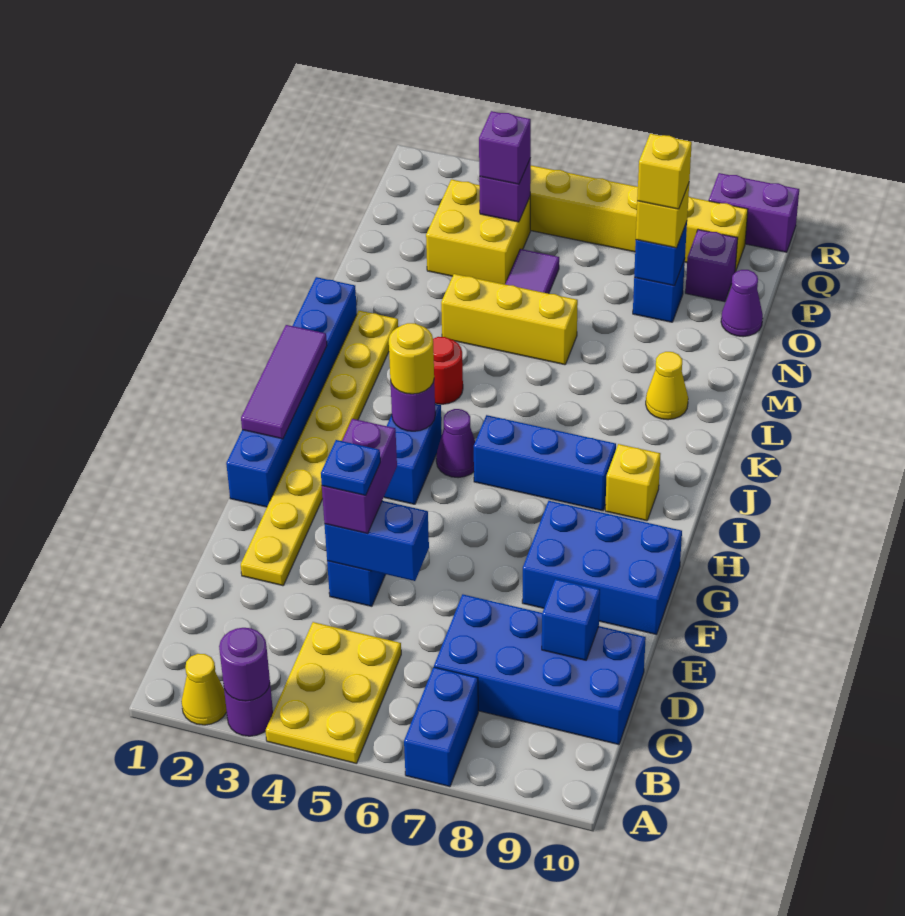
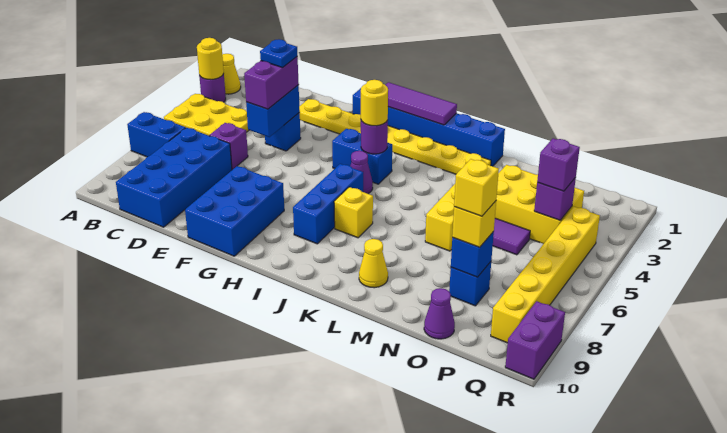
purple round brick A3 level 2 -> yellow round brick A3 level 2
blue brick D9 level 2 -> none
purple brick E4:F4 level 3 -> purple brick E4:E5 level 3
yellow brick I9 level 1 -> yellow brick J7 level 1
red round brick K4 level 1 -> none
yellow brick O3:P4 level 1 -> yellow brick N3:P4 level 1
purple brick P9 level 1 -> purple brick D6 level 1

